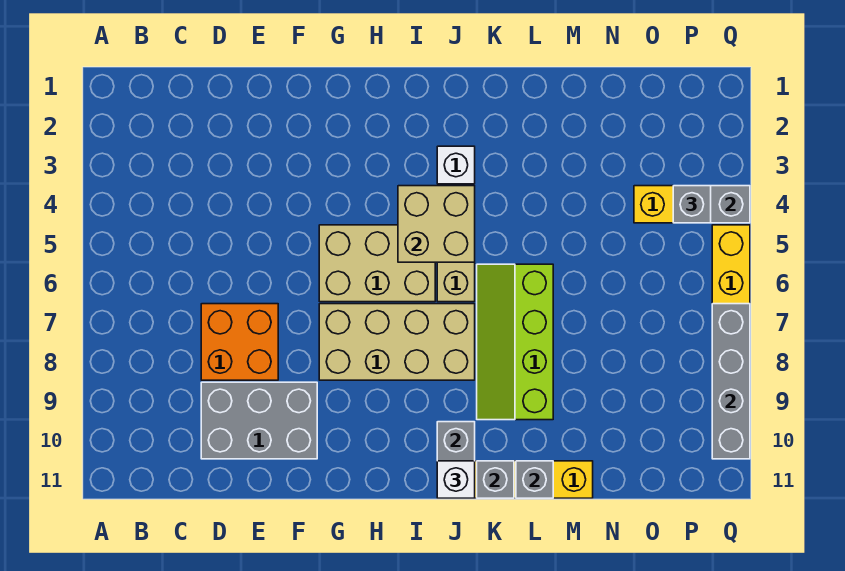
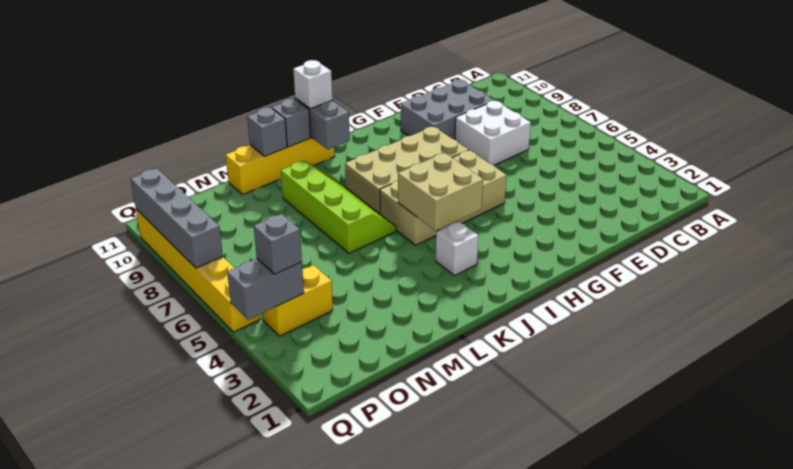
orange brick D7:E8 level 1 -> white brick D7:E8 level 1

